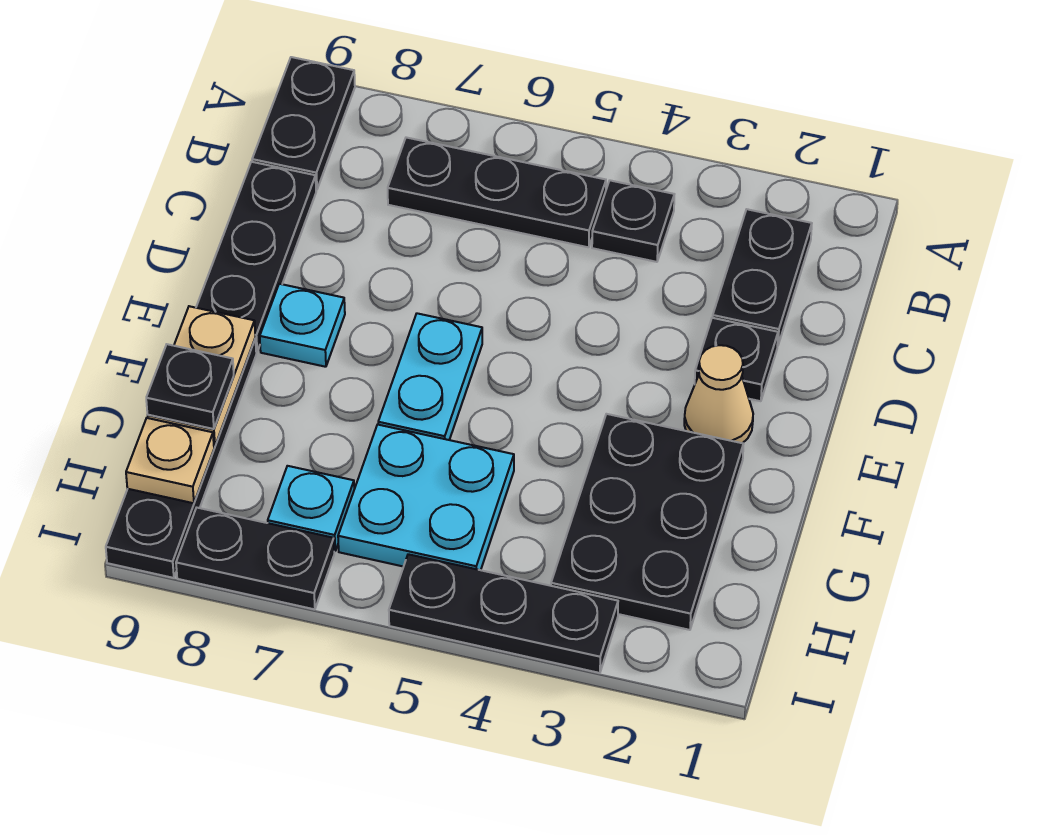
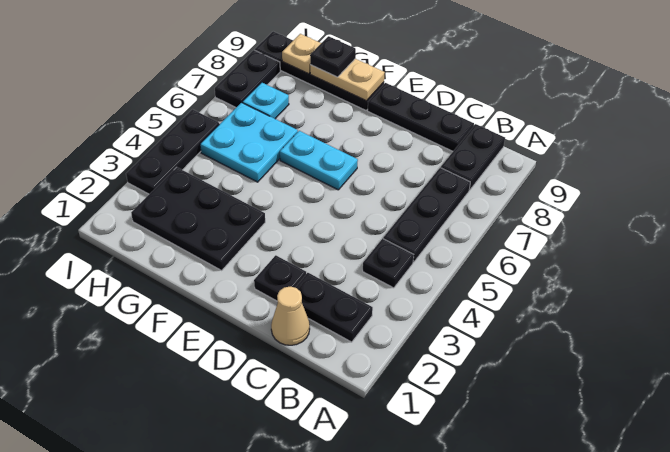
black plate A9:B9 level 1 -> black plate B8:B9 level 1
tan cone E2 level 1 -> tan cone C1 level 1
cyan plate E8 level 1 -> none

